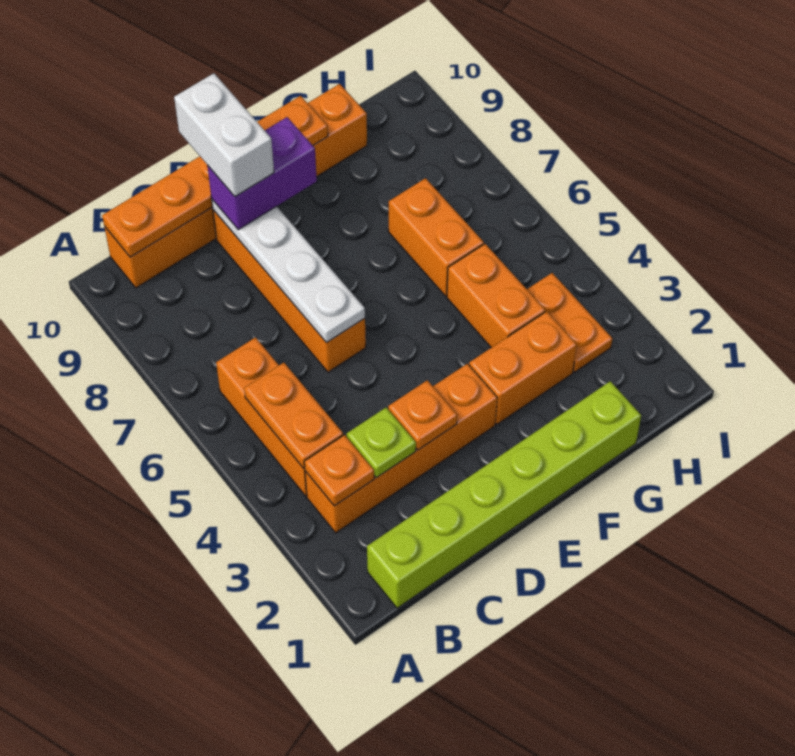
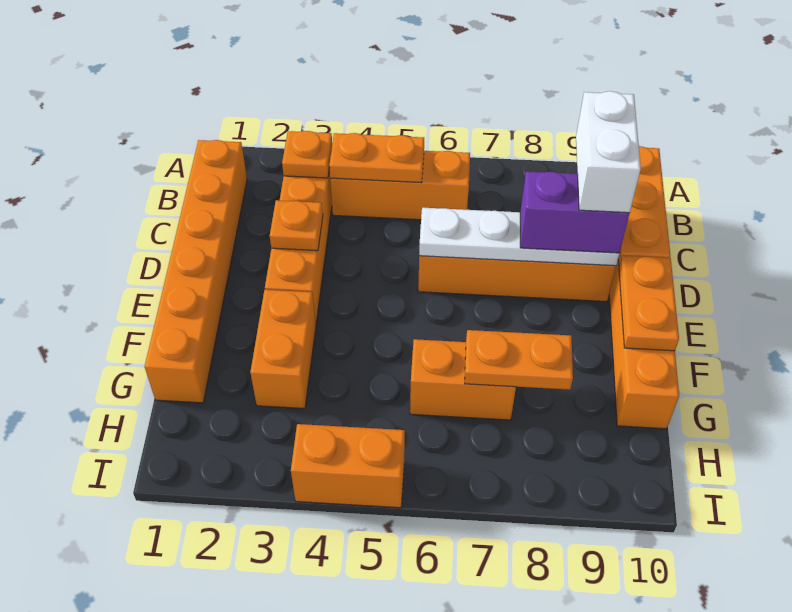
lime brick B1:G1 level 1 -> orange brick B1:G1 level 1
lime plate C3 level 2 -> none
purple brick D9:E9 level 3 -> purple brick D8:D9 level 3
white brick D9:D10 level 4 -> white brick C9:D9 level 4
orange brick G4:G5 level 1 -> orange brick I4:I5 level 1
orange plate H3:H4 level 1 -> orange plate G7:G8 level 2

